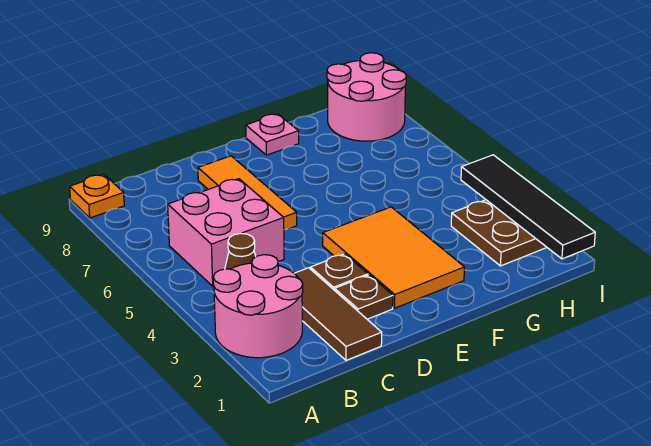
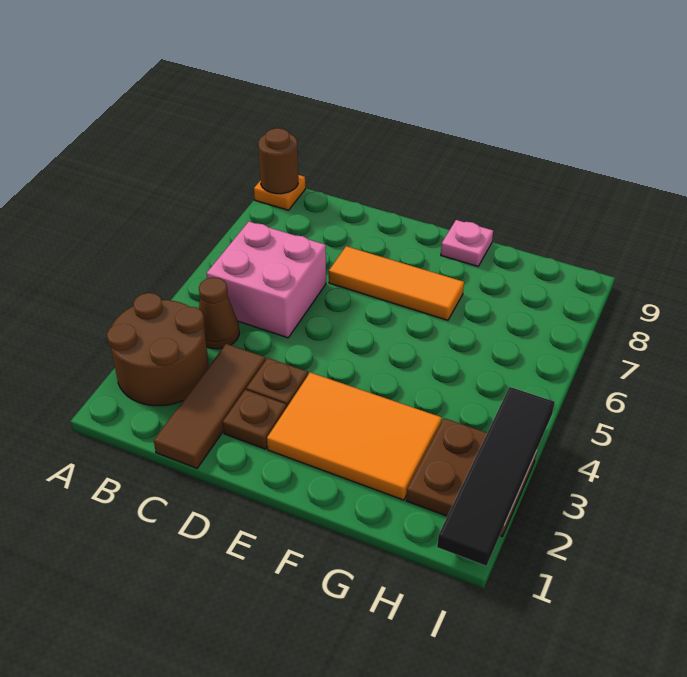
pink round brick A2:B3 level 1 -> brown round brick A2:B3 level 1
none -> brown round brick A9 level 2
orange tile D6:D8 level 1 -> orange tile D7:F7 level 1
orange tile E2:F4 level 1 -> orange tile E2:G3 level 1
pink round brick H8:I9 level 1 -> none

